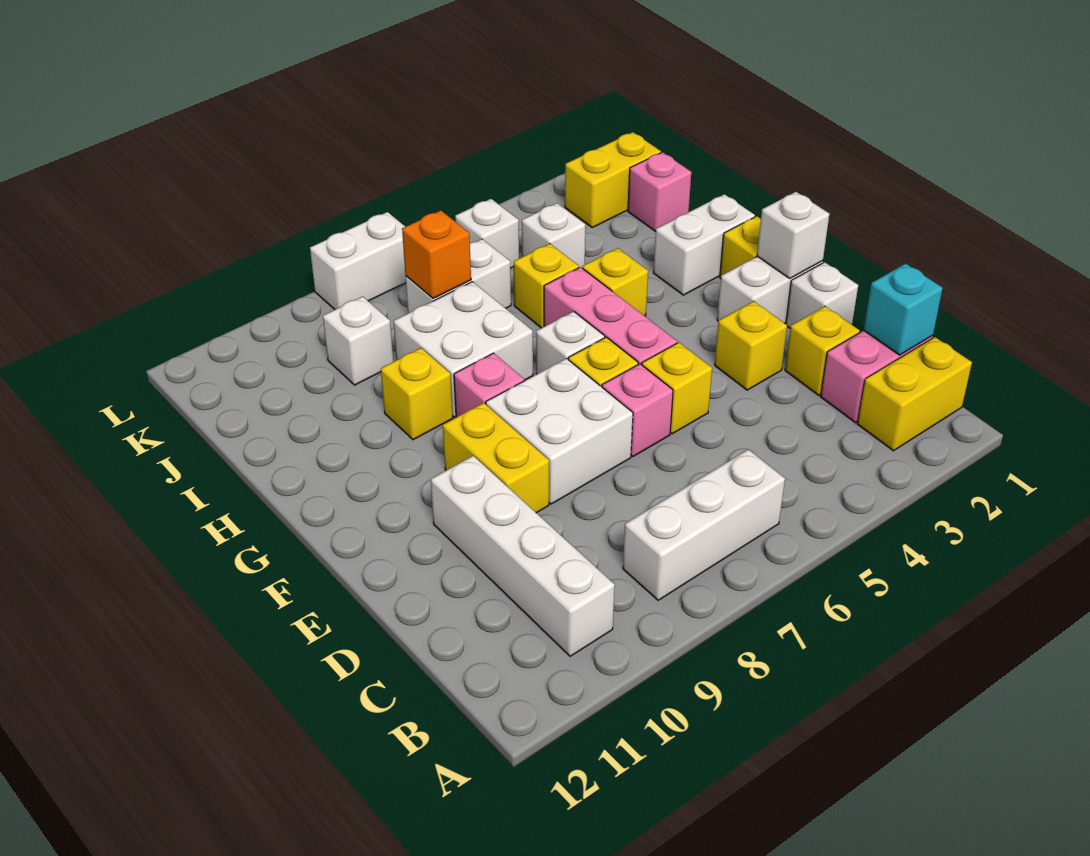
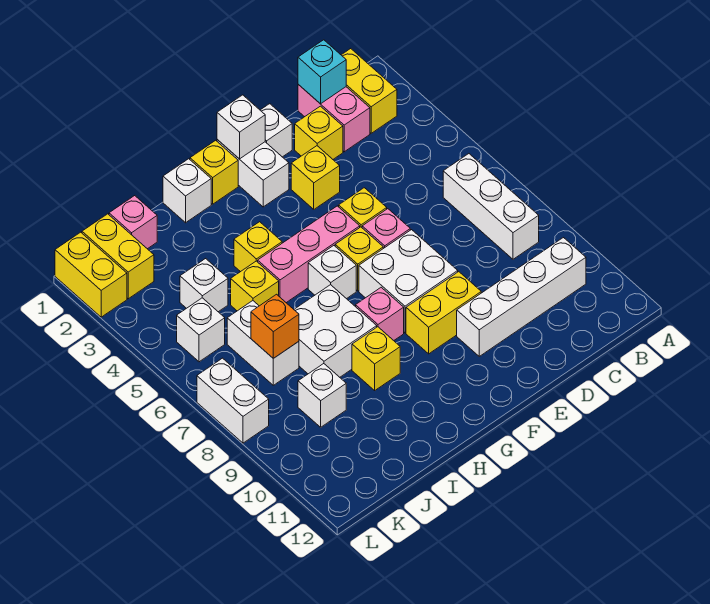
white brick H1:H2 level 1 -> white brick H1 level 1
none -> yellow brick L1:L2 level 1

